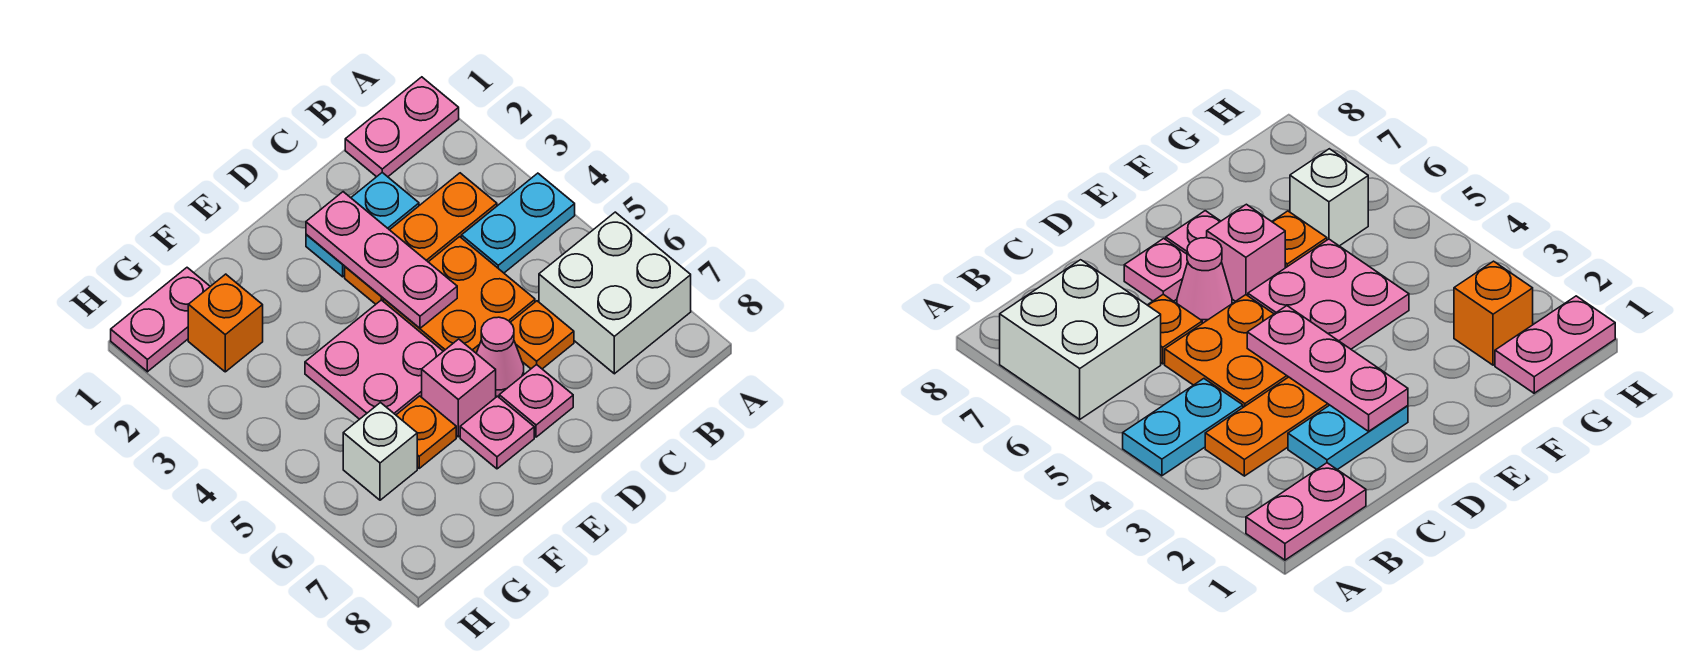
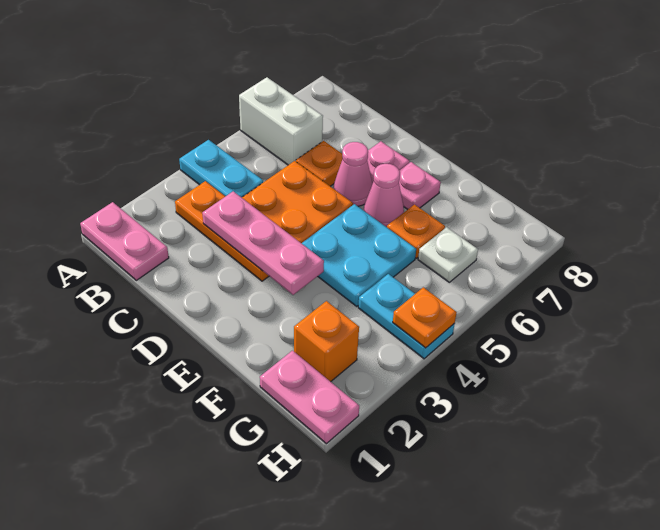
white brick A6:B7 level 1 -> white brick A6:B6 level 1
cyan plate C2:D2 level 1 -> cyan plate G4:H4 level 1
pink plate D2:D4 level 2 -> pink plate C3:E3 level 2
pink plate E4:F5 level 1 -> cyan plate E4:F5 level 1
pink brick E6 level 1 -> pink cone E6 level 1
white brick G6 level 1 -> white plate G6 level 1
none -> orange plate H4 level 2

